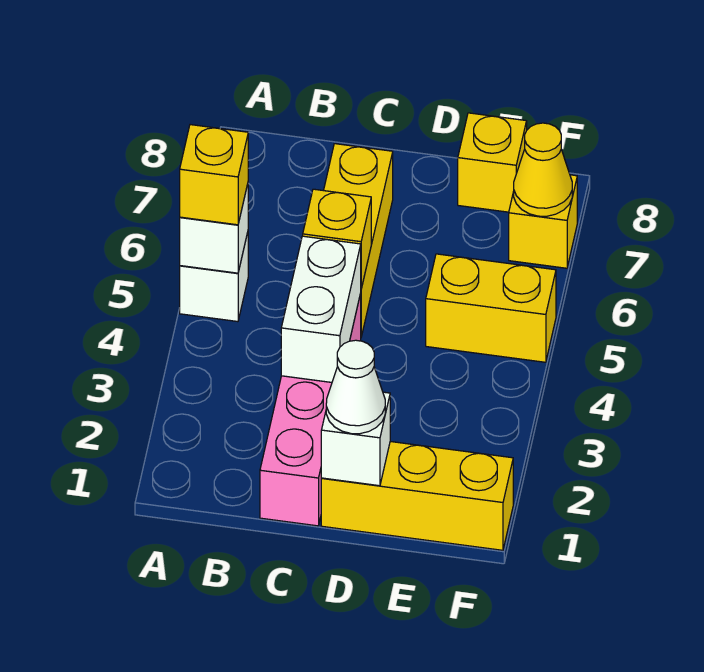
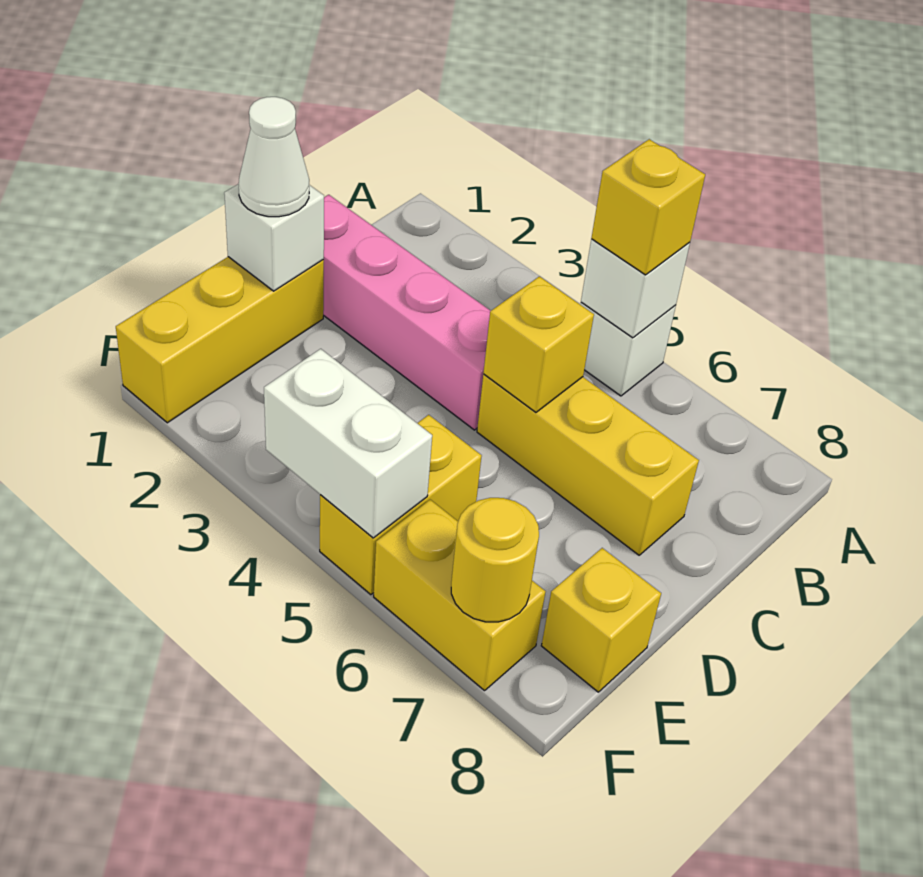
white brick C3:C4 level 2 -> white brick F4:F5 level 2
yellow brick F7 level 1 -> yellow brick F6:F7 level 1
yellow cone F7 level 2 -> yellow round brick F7 level 2

